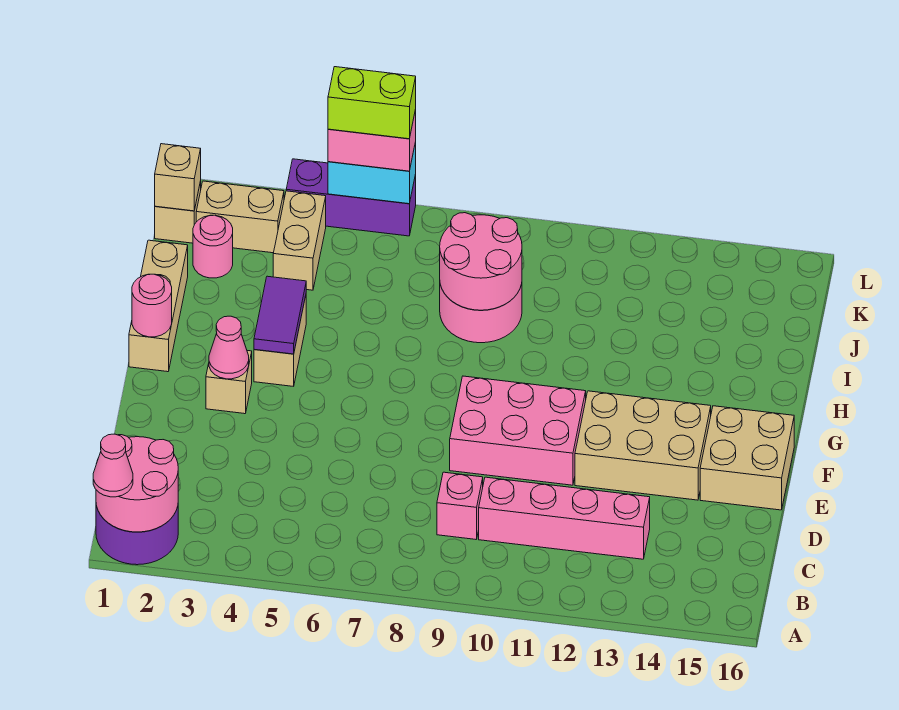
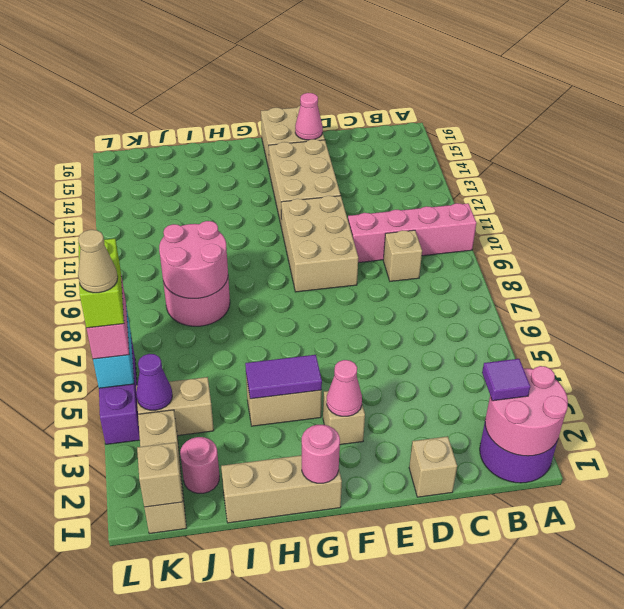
pink cone A1 level 3 -> pink cone E15 level 2
none -> purple tile B2 level 3
pink brick C9 level 1 -> tan brick C9 level 1
pink brick C10:C13 level 1 -> pink brick A10:D10 level 1
none -> tan brick D1 level 1
pink brick E9:F11 level 1 -> tan brick E9:F11 level 1
none -> purple cone K4 level 2
none -> tan cone L5 level 5

